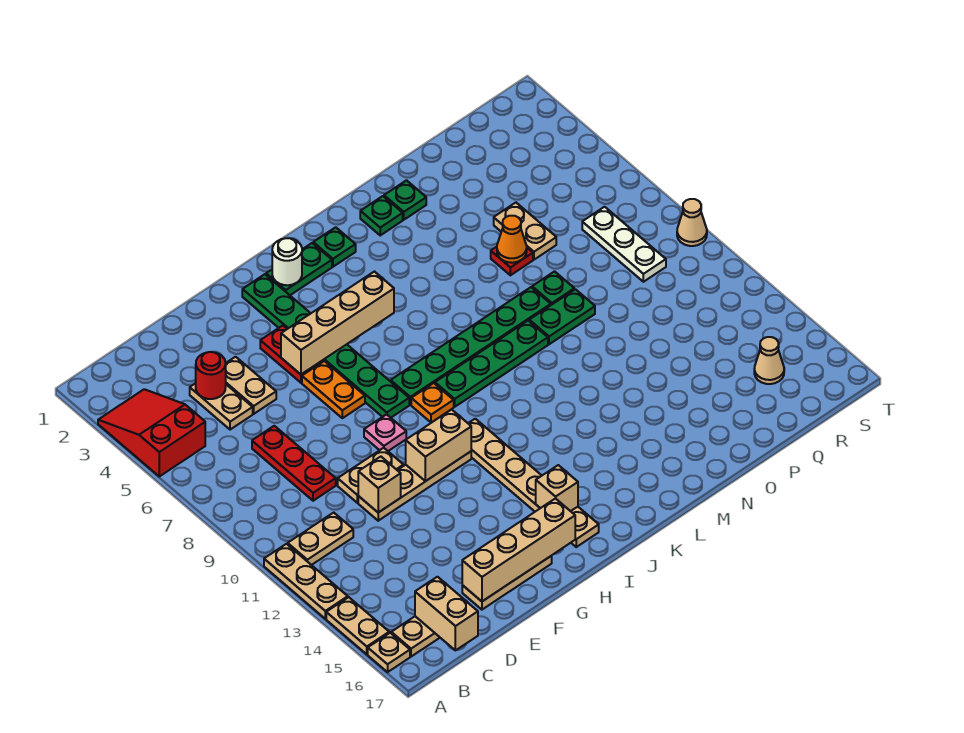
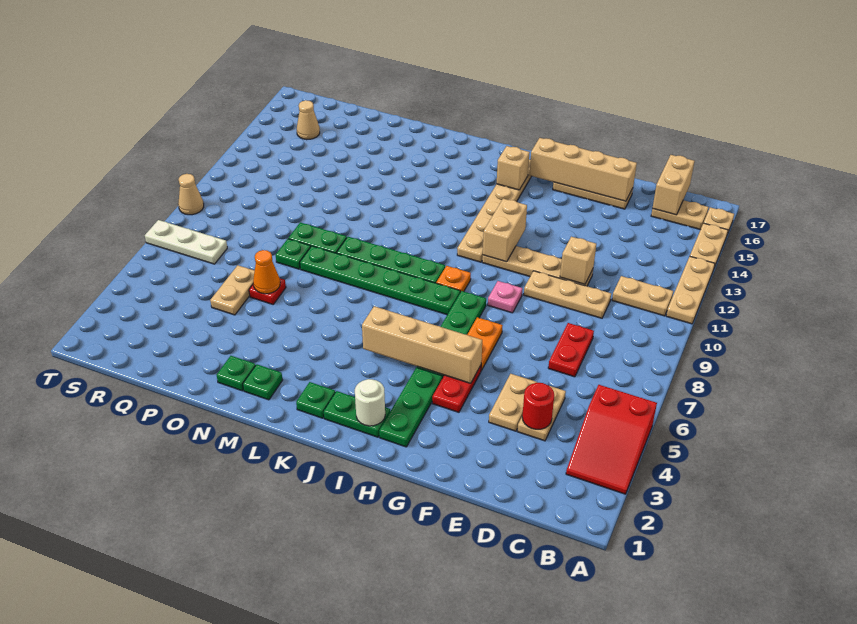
red plate D7:D9 level 1 -> red plate D7:D8 level 1
tan plate E10:F10 level 1 -> tan plate D10:F10 level 1
tan brick G11:H11 level 2 -> tan brick H11:H12 level 2
white plate R7:R9 level 1 -> white plate R7:T7 level 1

